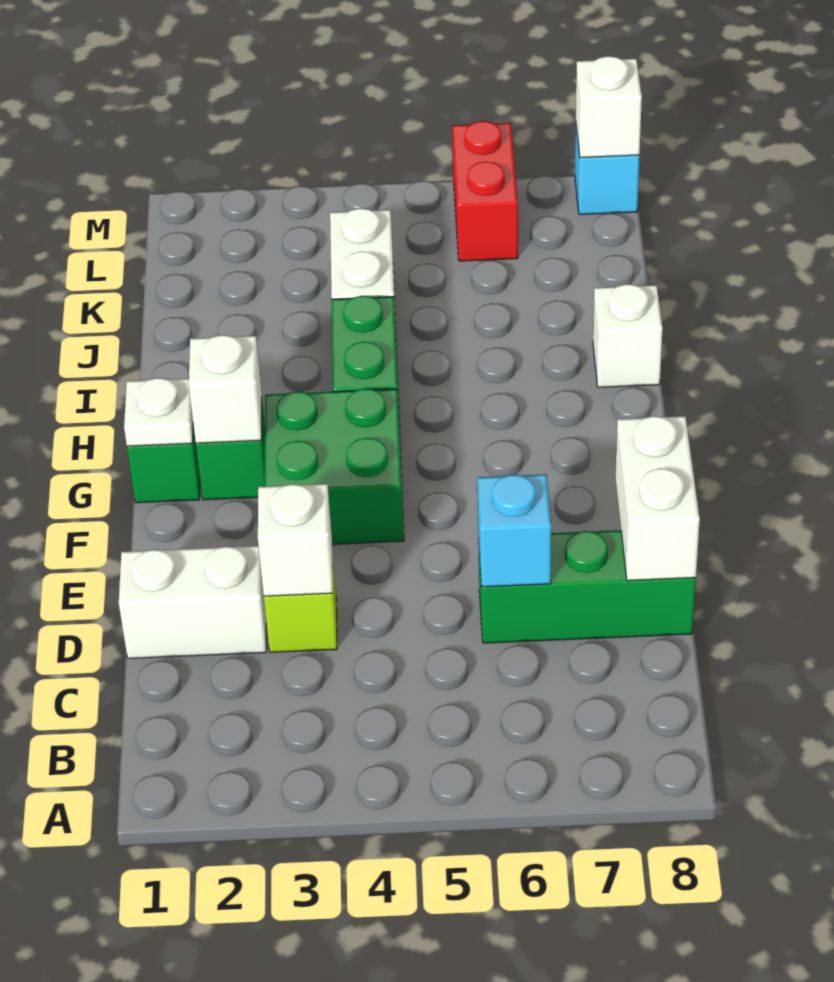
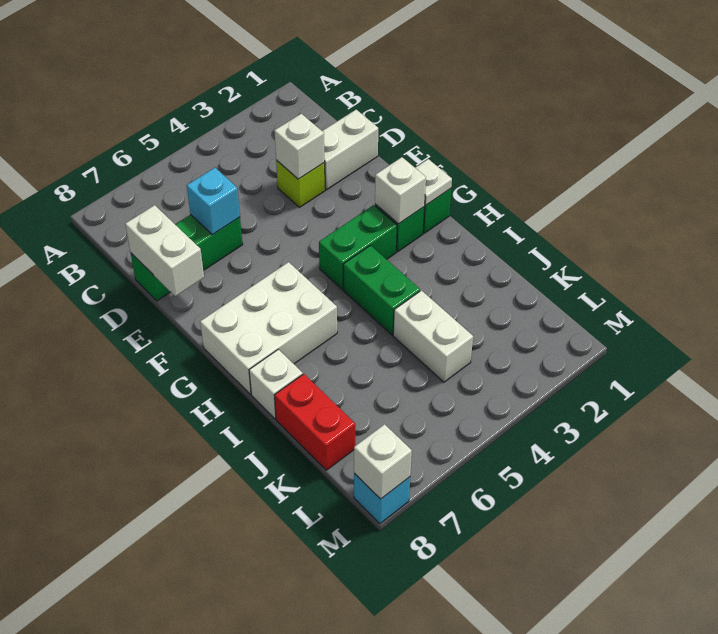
green brick F3:G4 level 1 -> green brick G3:G4 level 1
none -> white brick G6:H8 level 1
red brick L6:M6 level 1 -> red brick J8:K8 level 1

